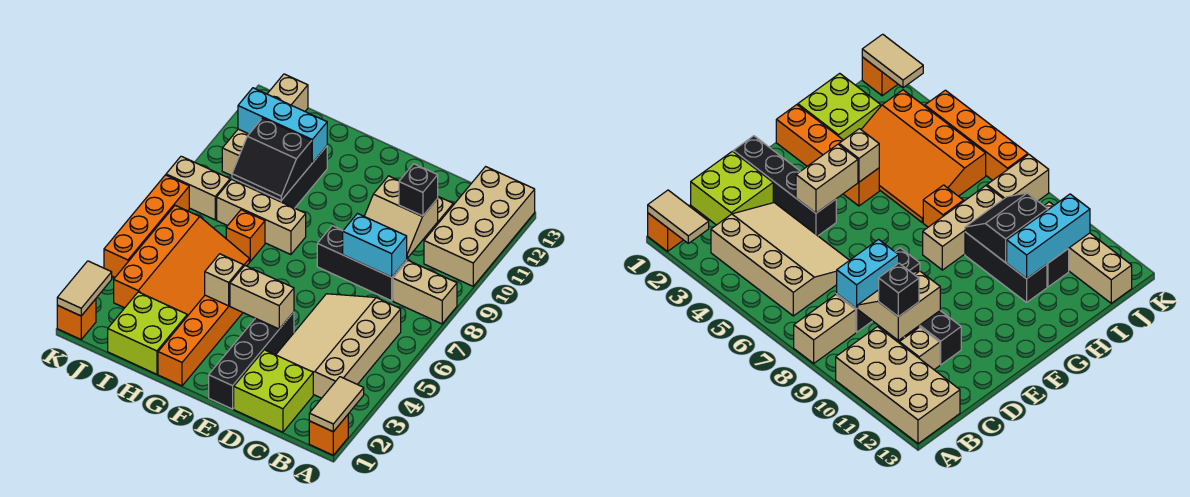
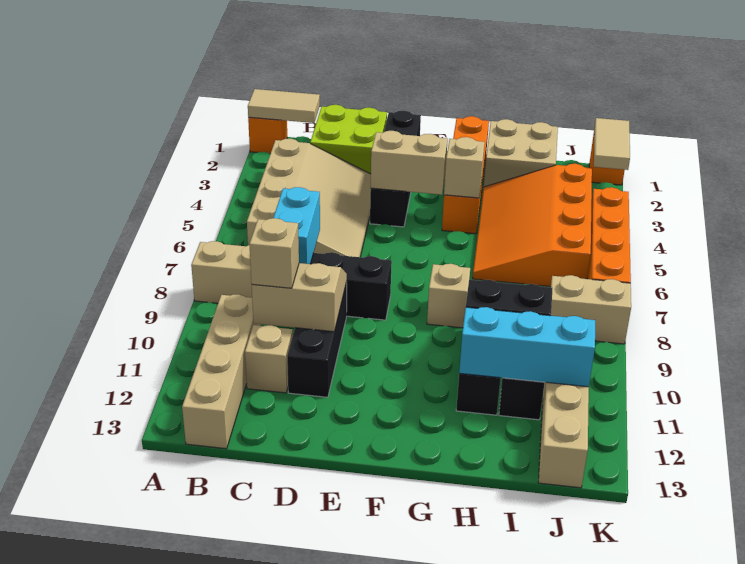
tan tile A1:A2 level 2 -> tan tile A1:B1 level 2
tan brick A10:B13 level 1 -> tan brick B10:B13 level 1
cyan brick C8:D8 level 2 -> cyan brick C7:C8 level 2
black brick C10 level 3 -> tan brick C10 level 3
tan brick G8:I8 level 1 -> tan brick G8 level 1
lime brick H1:I2 level 1 -> tan brick H1:I2 level 1
orange brick H7 level 1 -> none

